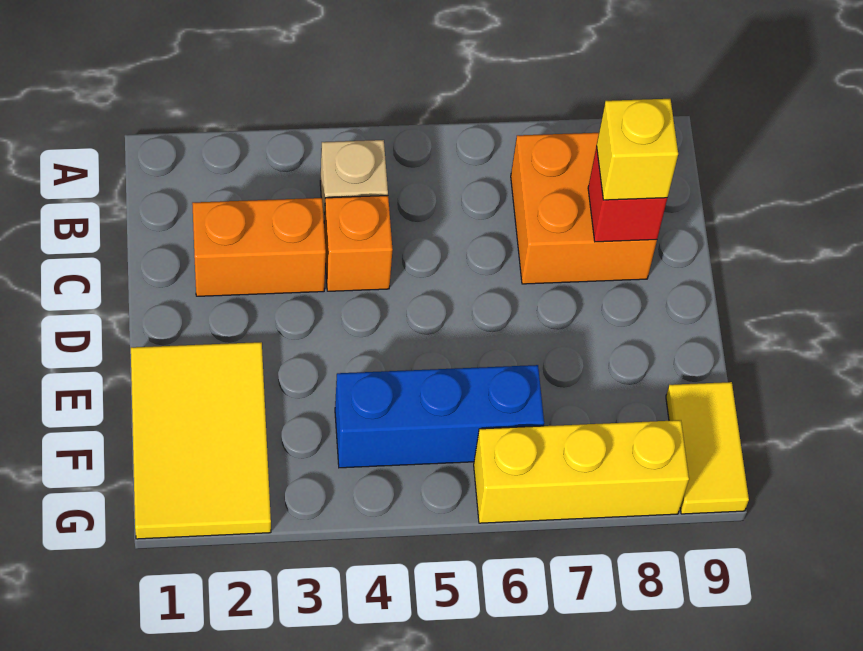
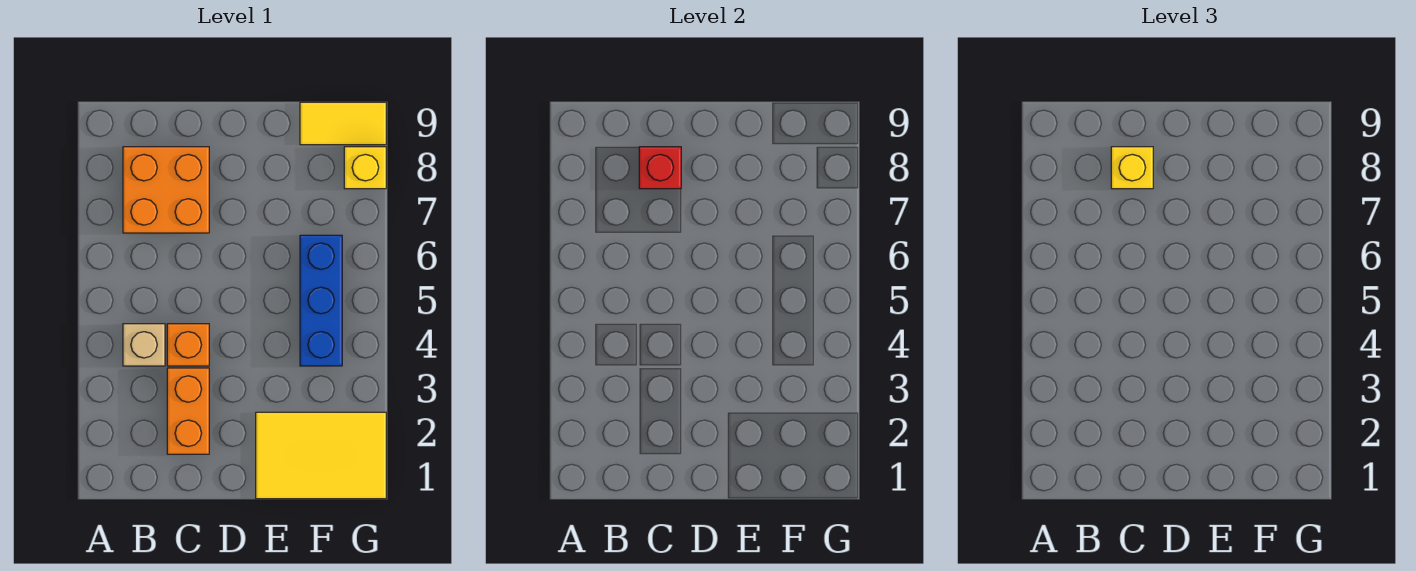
yellow brick G6:G8 level 1 -> yellow brick G8 level 1

